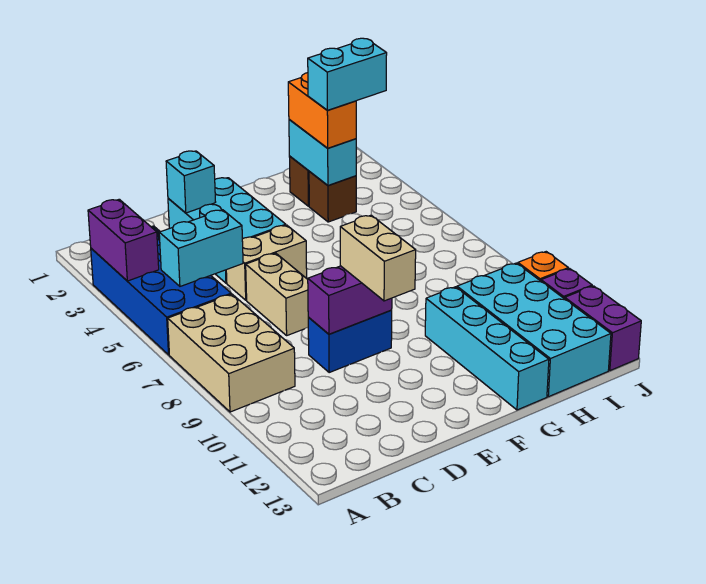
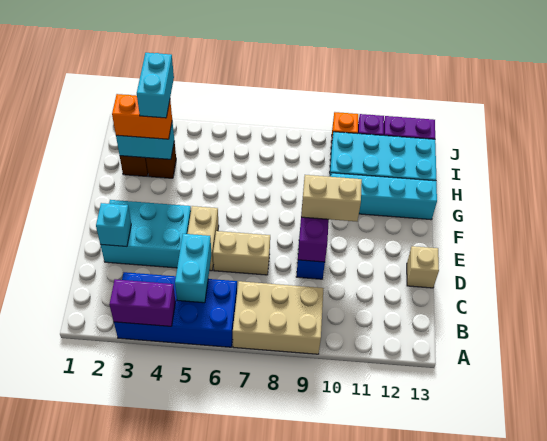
none -> tan brick D13 level 1

